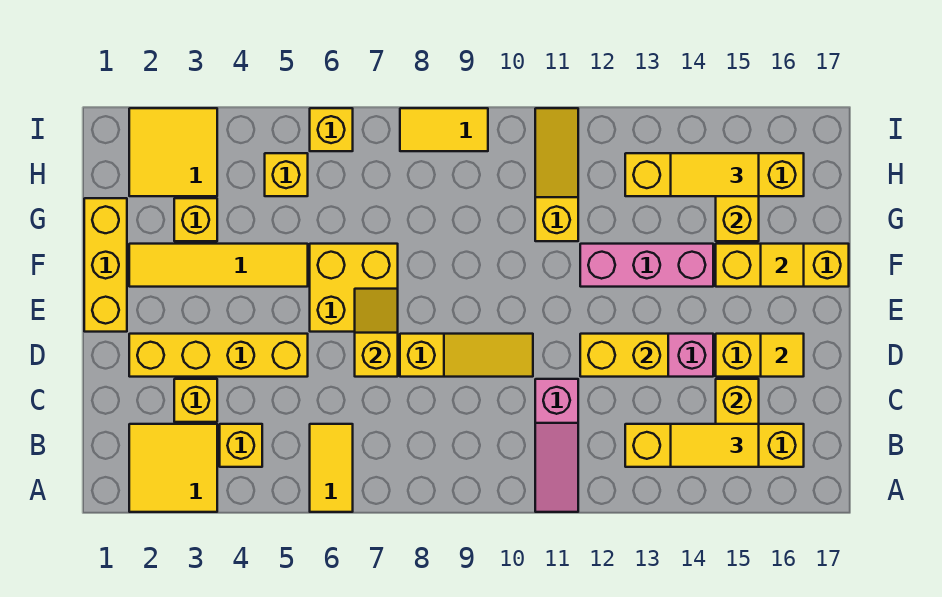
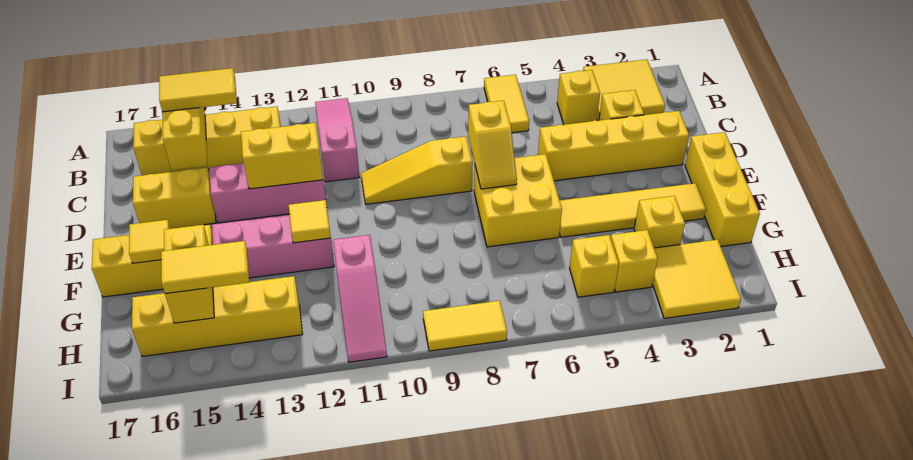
yellow tile D16 level 2 -> yellow tile F12 level 2
yellow slope G11:I11 level 1 top G -> pink slope G11:I11 level 1 top G
yellow brick I6 level 1 -> yellow brick H4 level 1

